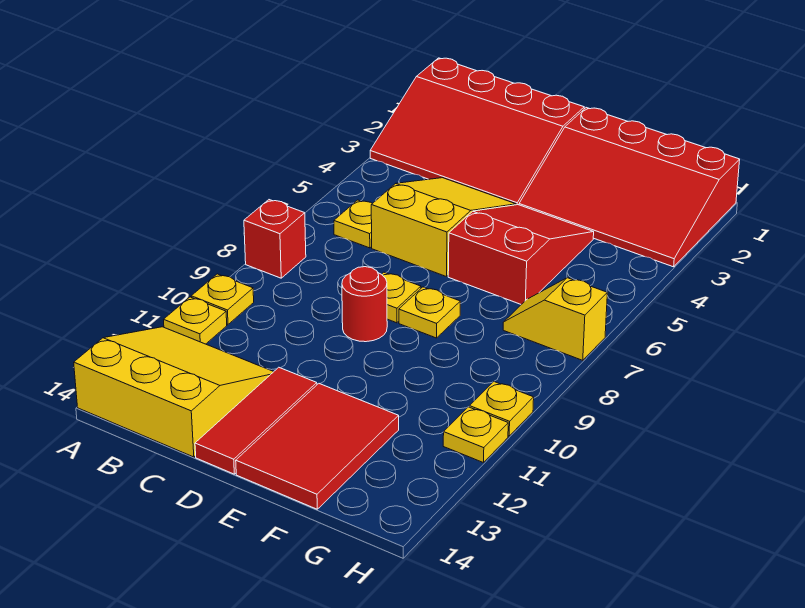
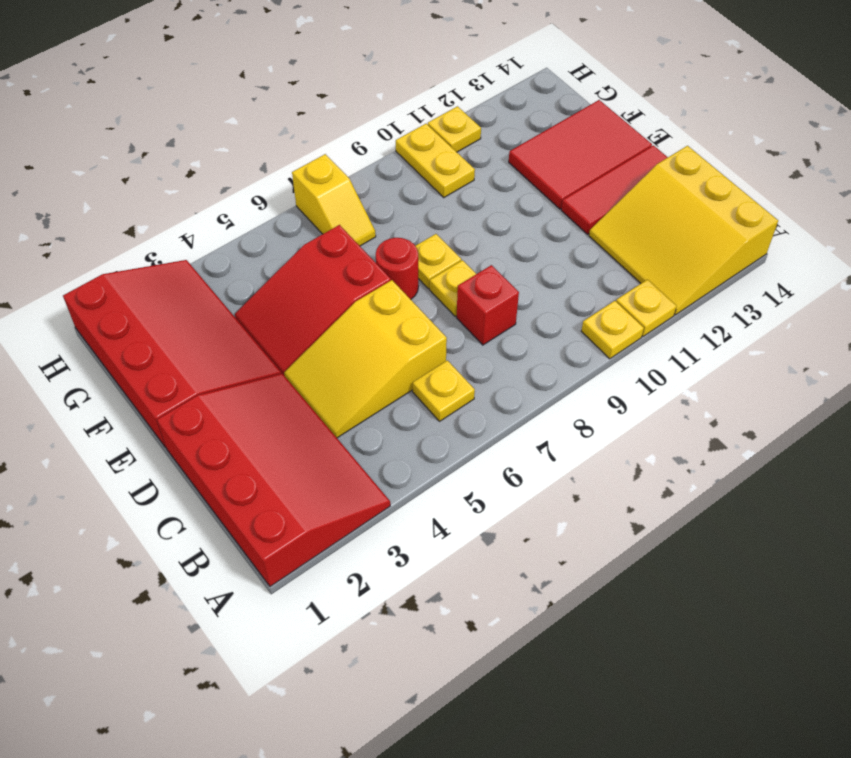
red brick A8 level 1 -> red brick C8 level 1
red round brick D9 level 1 -> red round brick E7 level 1
yellow plate H10 level 1 -> yellow plate G10:H10 level 1

